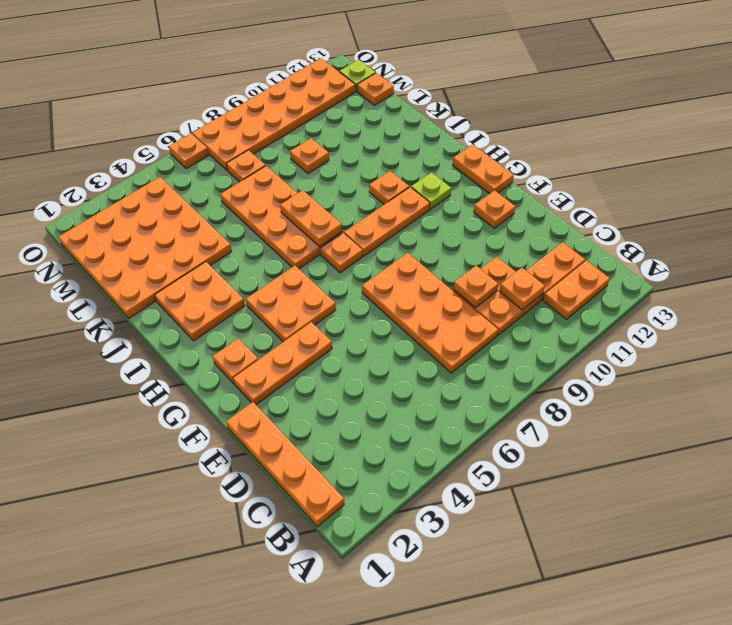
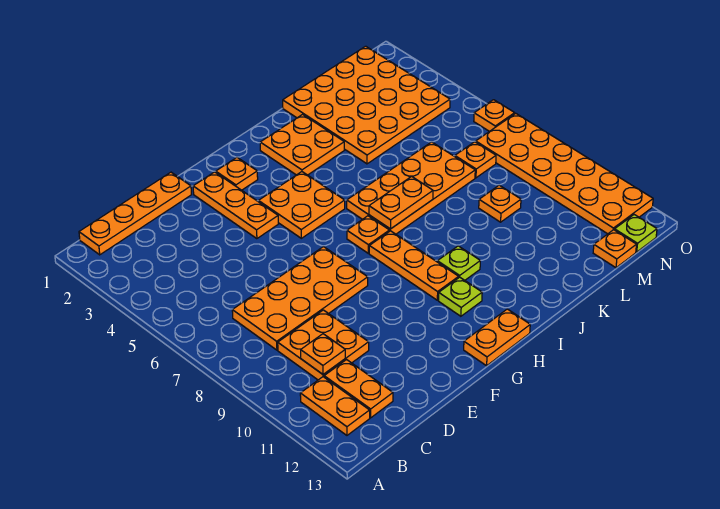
orange plate D9 level 2 -> none
orange plate F12 level 1 -> none
orange plate I10 level 1 -> lime plate I10 level 1

